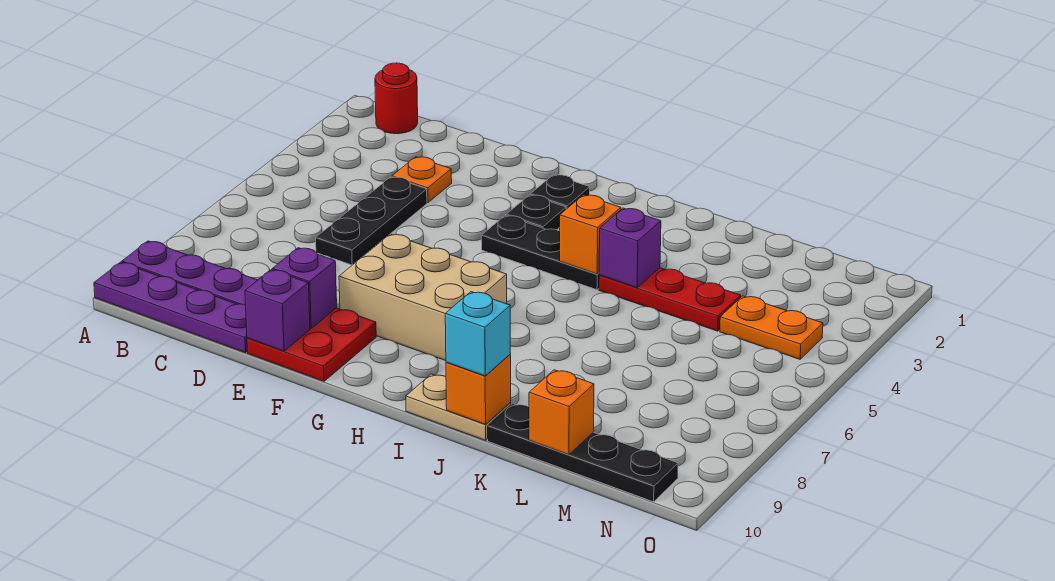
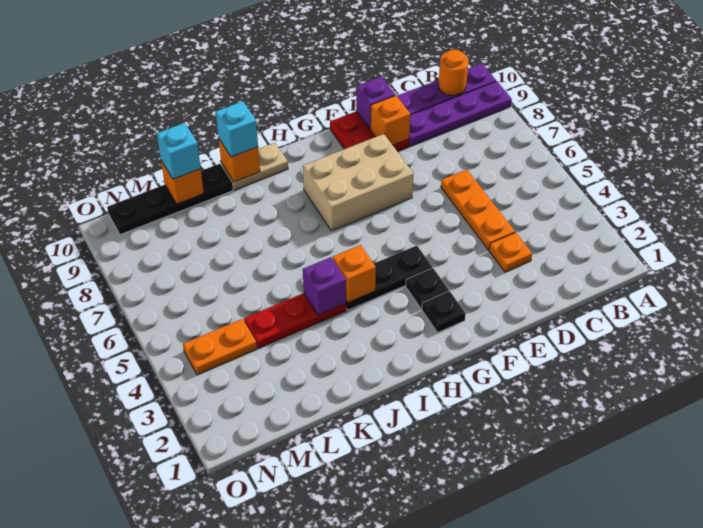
red round brick B1 level 1 -> none
none -> orange round brick B10 level 2
black plate D4:D6 level 1 -> orange plate D4:D6 level 1
purple brick E9 level 2 -> orange brick E9 level 2
none -> cyan brick L10 level 3

